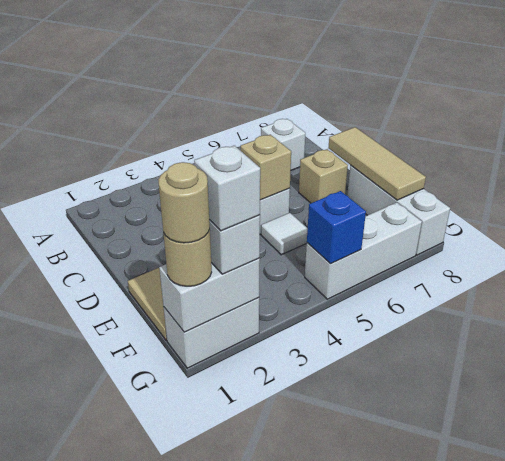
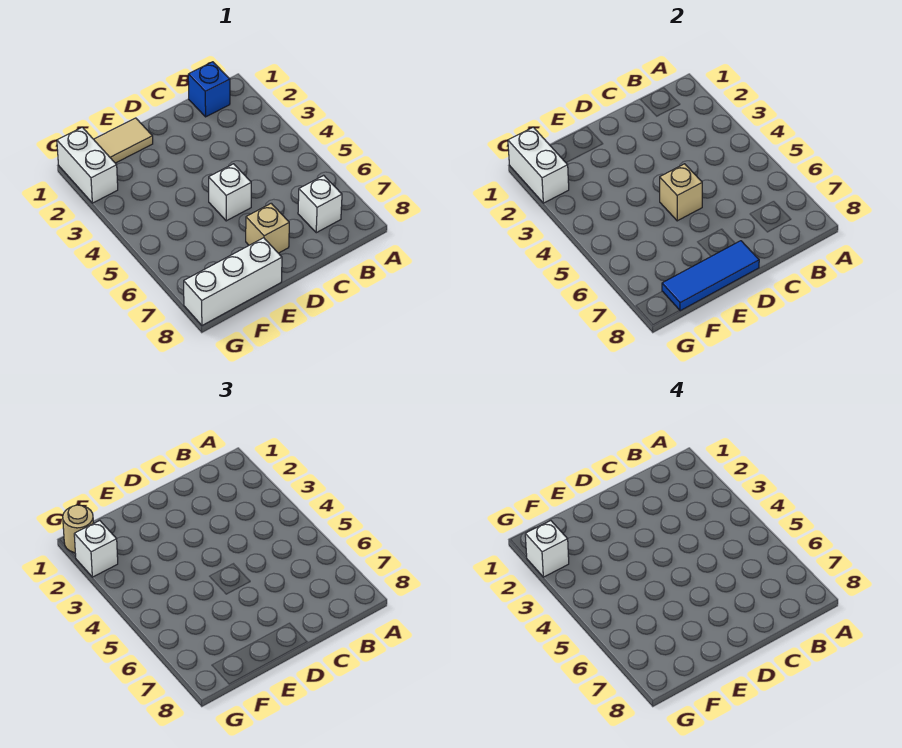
tan tile D8:F8 level 2 -> blue tile D8:F8 level 2
white tile E5 level 1 -> none
tan round brick G1 level 4 -> none
white brick G5:G7 level 1 -> none
blue brick G5 level 2 -> blue brick B1 level 1

